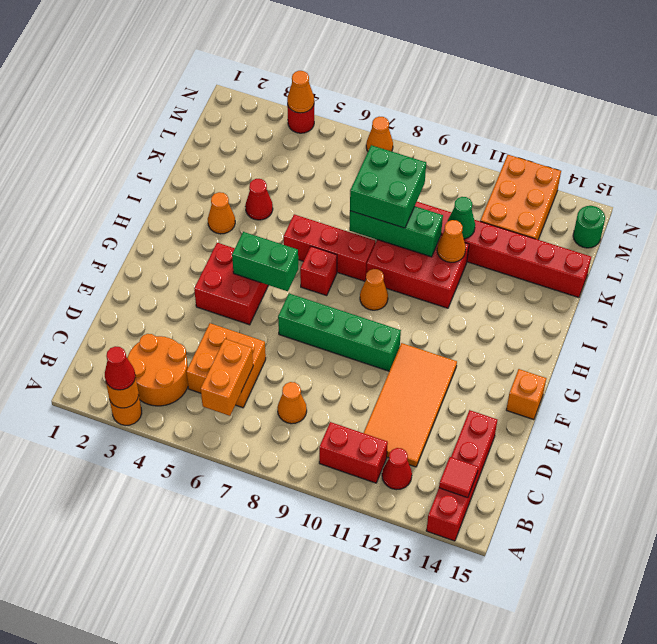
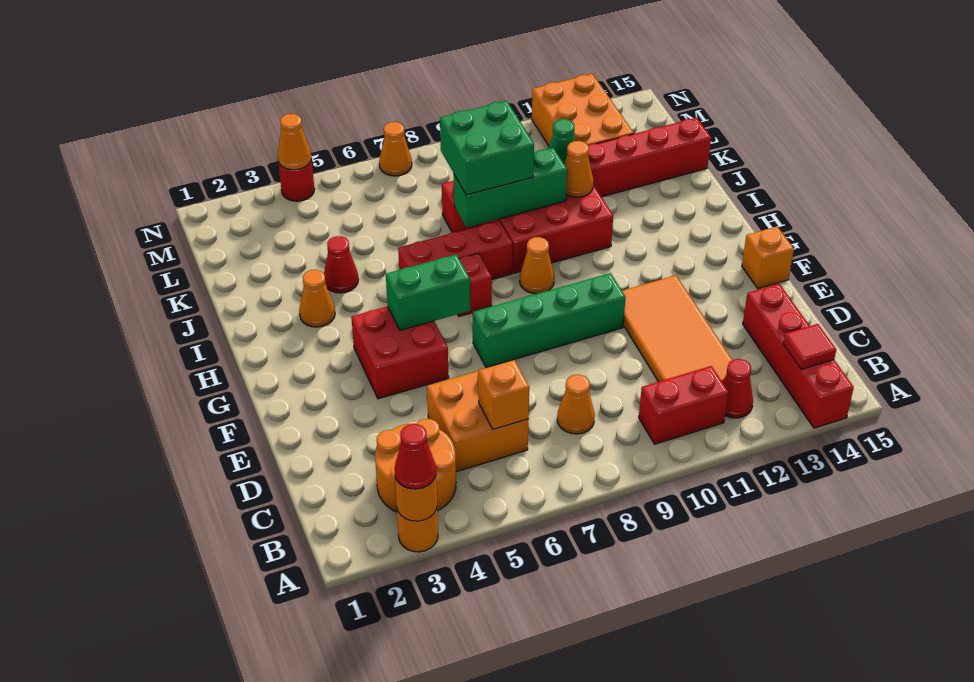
orange brick B6:C6 level 2 -> orange brick C6 level 2
green round brick M15 level 1 -> none

